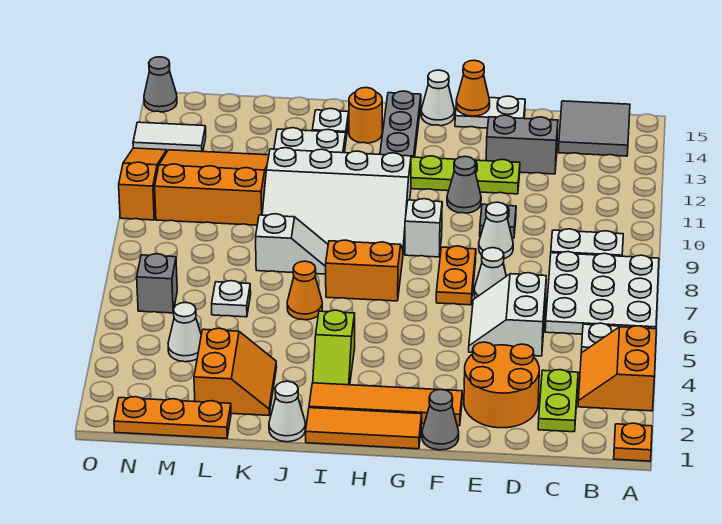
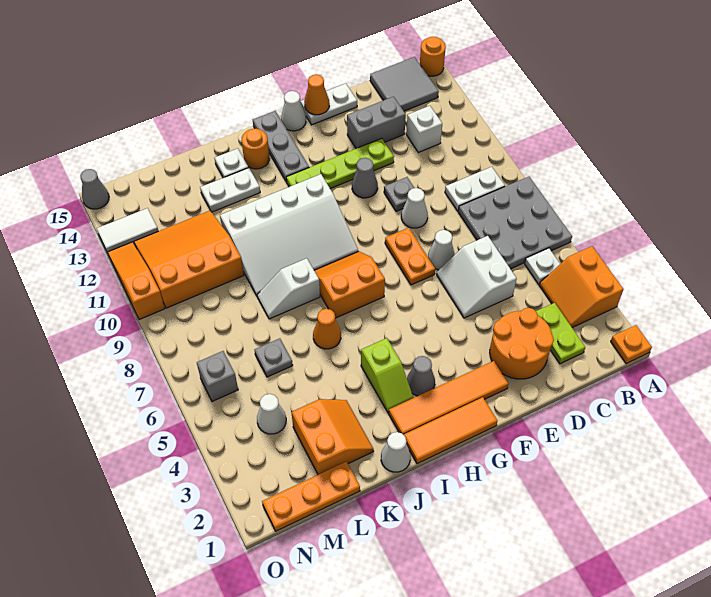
white plate A6:C8 level 1 -> grey plate A6:C8 level 1
none -> orange round brick A15 level 1
grey cone F1 level 1 -> grey cone H3 level 1
white brick G9 level 1 -> white brick C12 level 1
white slope J8:K8 level 1 top K -> white slope J8:K8 level 1 top J
white plate L6 level 1 -> grey plate L6 level 1

